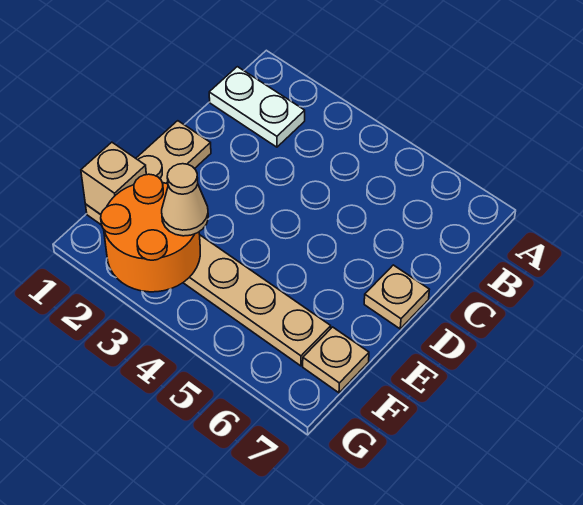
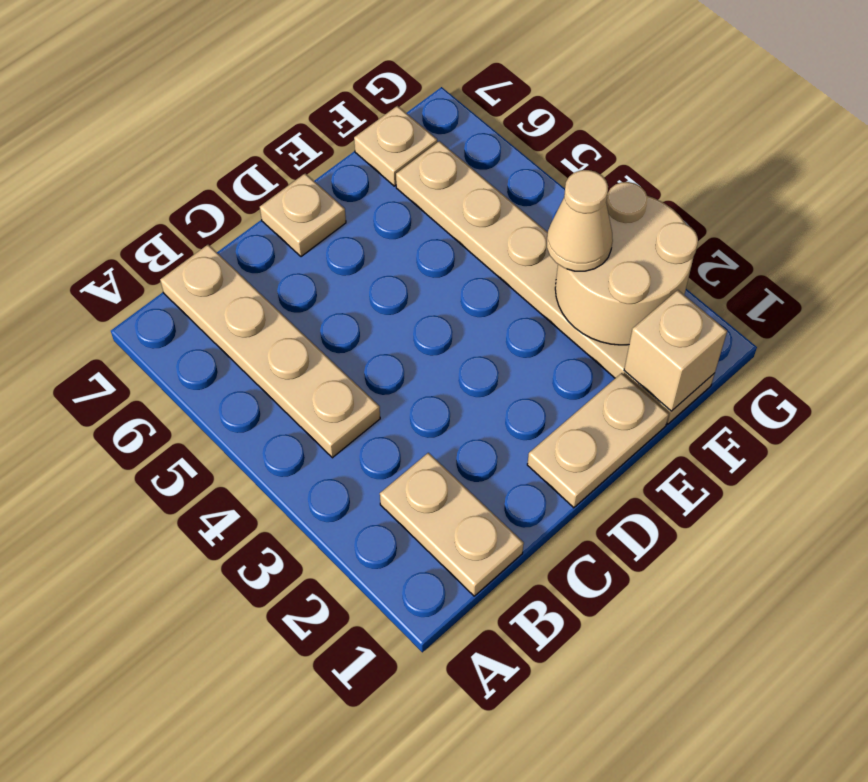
white plate B1:B2 level 1 -> tan plate B1:B2 level 1
none -> tan plate B4:B7 level 1
orange round brick F2:G3 level 2 -> tan round brick F2:G3 level 2

